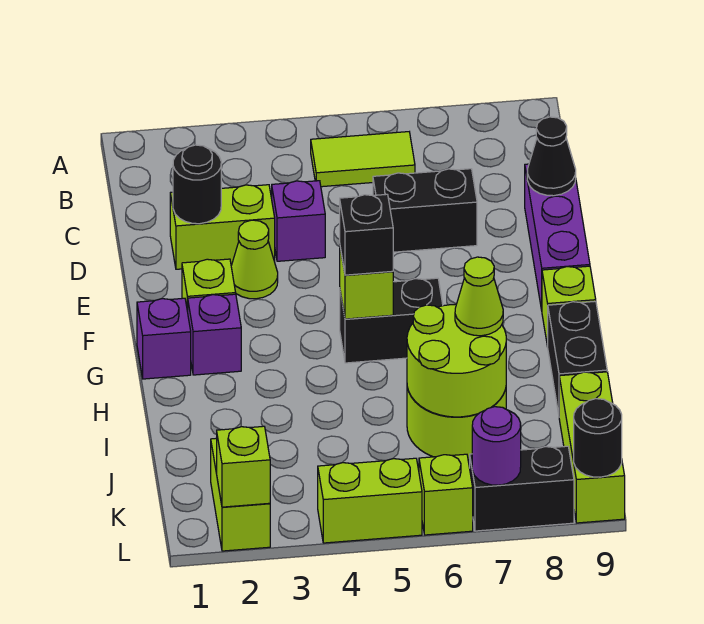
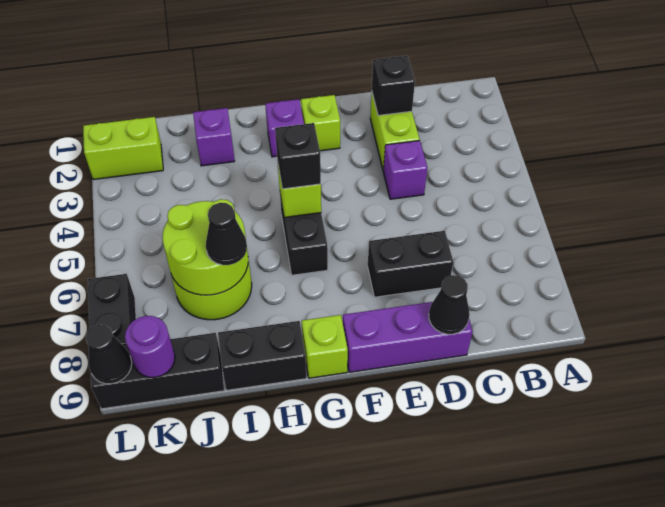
lime tile B5:B6 level 1 -> none
black round brick D2 level 2 -> black brick D2 level 2
black brick D6:D7 level 1 -> black brick D7:E7 level 1
lime cone E3 level 1 -> none
purple brick G1 level 1 -> purple brick I2 level 1
lime cone I7 level 3 -> black cone I7 level 3
lime brick J9:L9 level 1 -> black brick J9:L9 level 1
lime brick L2 level 2 -> none
lime brick L4:L5 level 1 -> none
lime brick L6 level 1 -> none
purple round brick L7 level 2 -> purple round brick K9 level 2
black round brick L9 level 2 -> black cone L9 level 2

